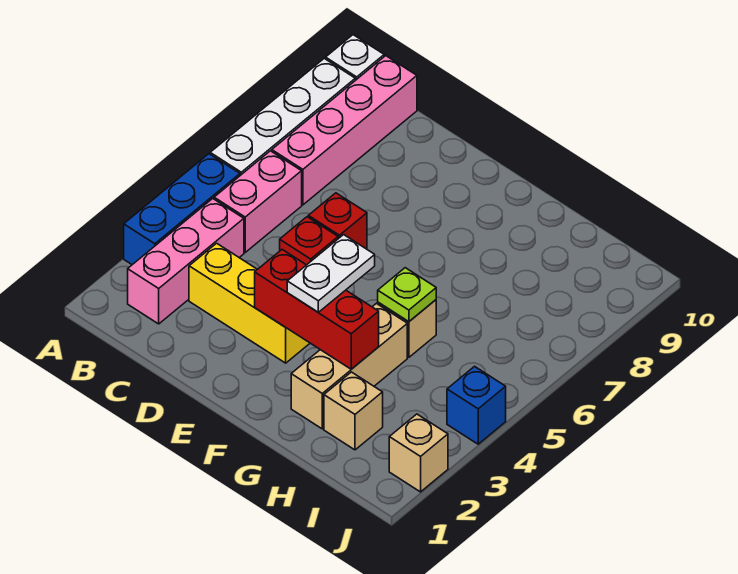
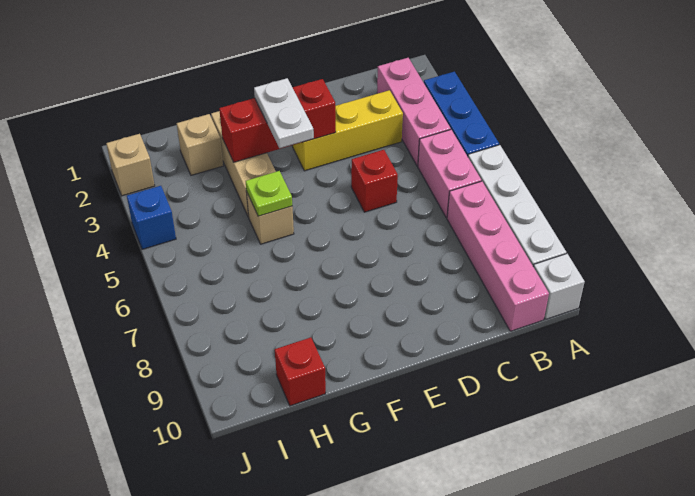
red brick D6 level 1 -> red brick H10 level 1

